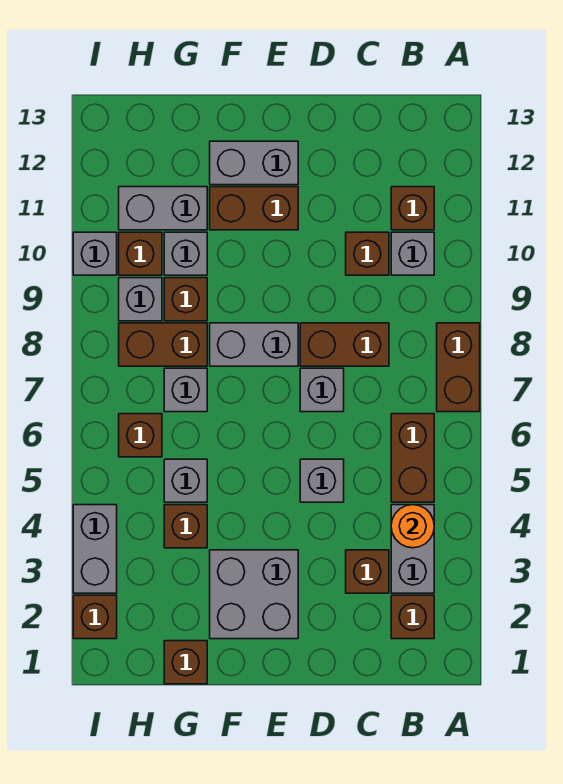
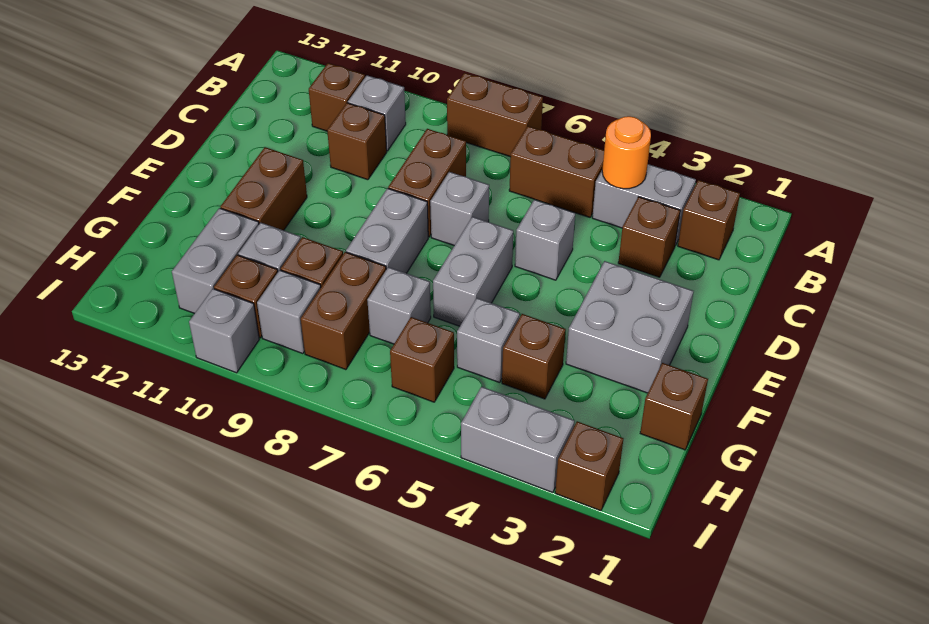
grey brick E12:F12 level 1 -> grey brick E6:F6 level 1

